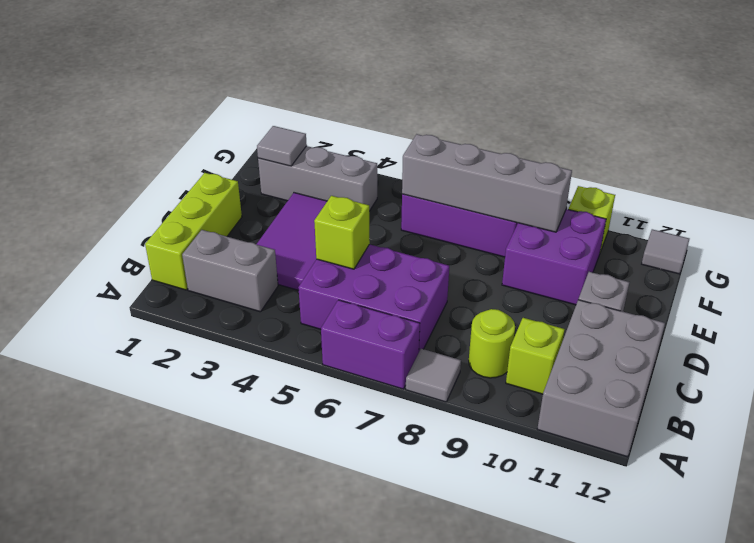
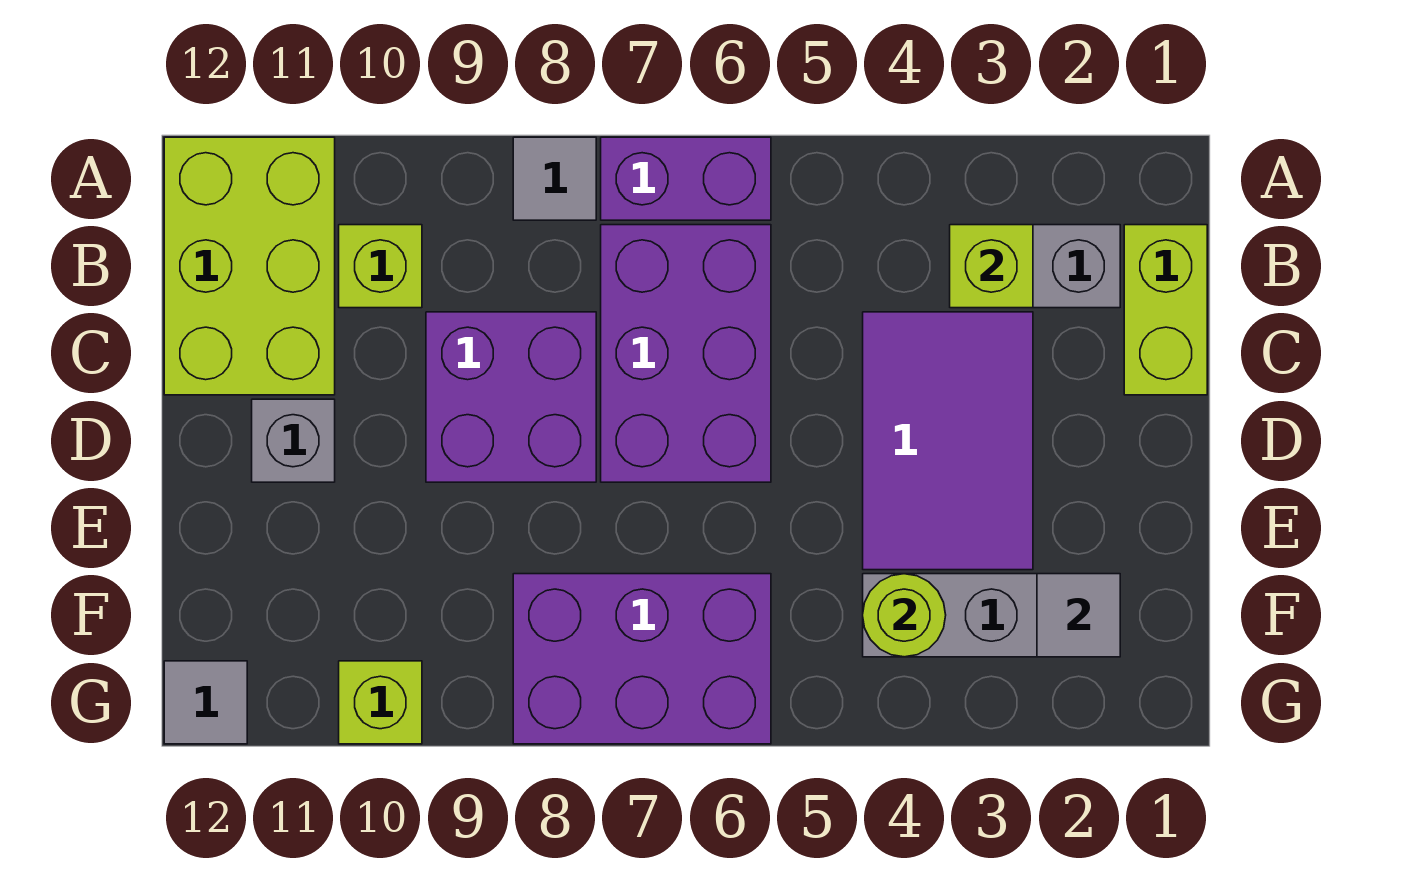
grey brick A11:C12 level 1 -> lime brick A11:C12 level 1
lime brick B1:D1 level 1 -> lime brick B1:C1 level 1
purple brick B5:C7 level 1 -> purple brick B6:D7 level 1
lime round brick B9 level 1 -> lime round brick F4 level 2
lime brick C5 level 2 -> lime brick B3 level 2
purple brick E9:F10 level 1 -> purple brick C8:D9 level 1
grey brick F6:F9 level 2 -> none

